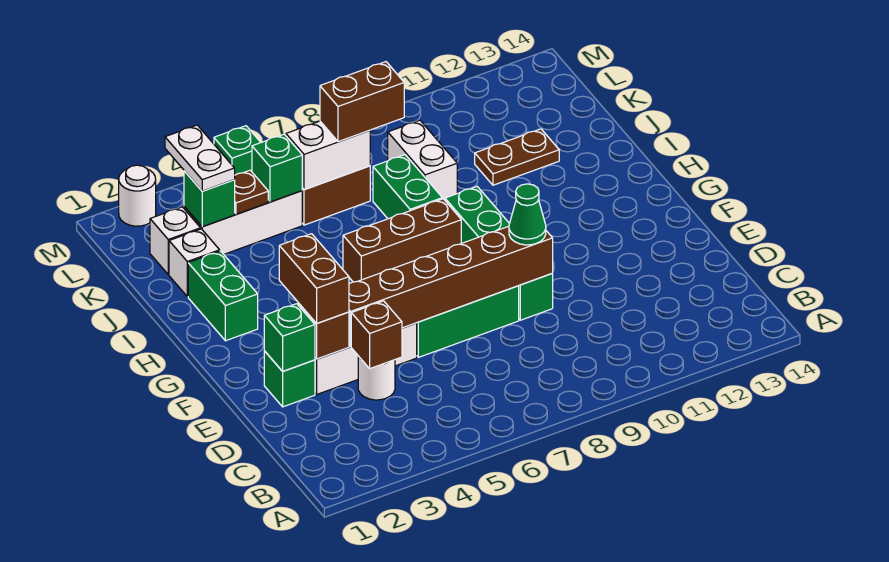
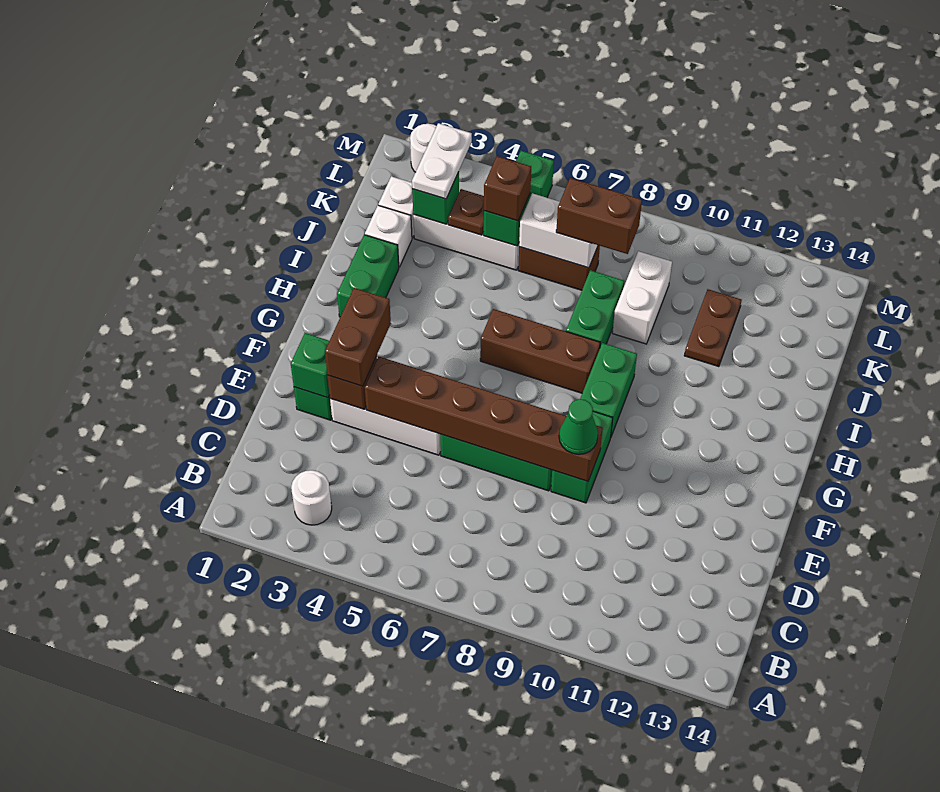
white round brick D4 level 1 -> white round brick B3 level 1
brown brick D4 level 2 -> brown brick K5 level 3
brown plate J11:J12 level 1 -> brown plate J11:K11 level 1

